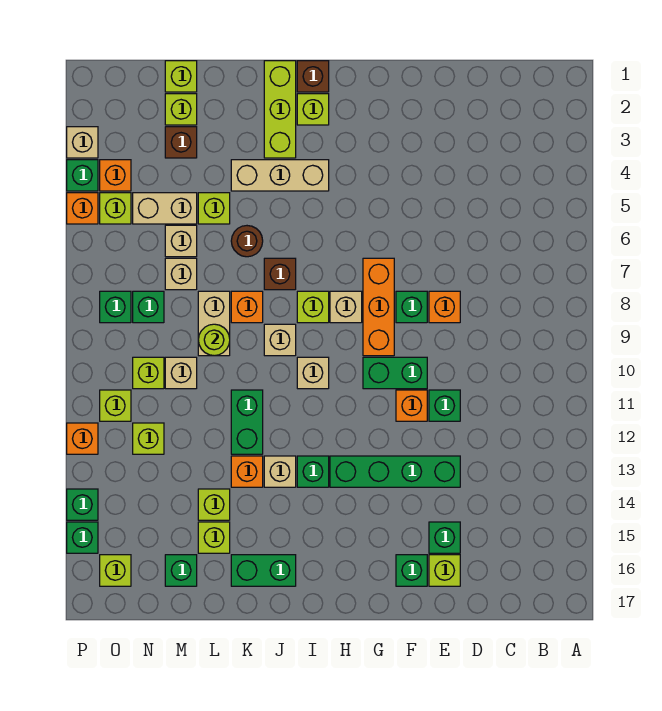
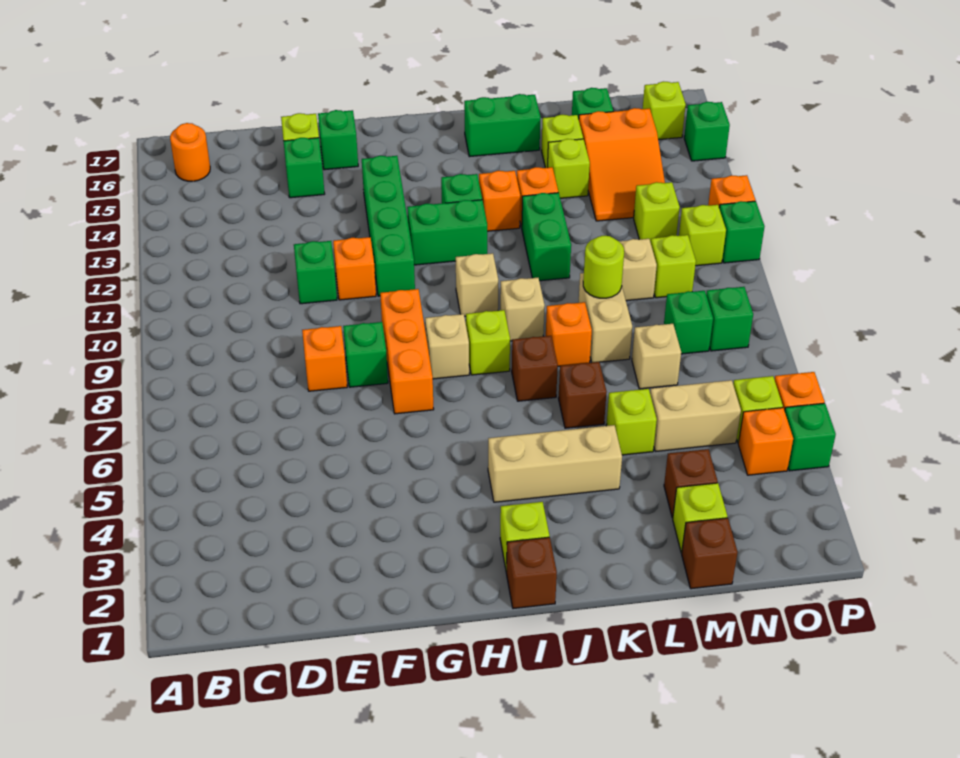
none -> orange round brick B16 level 1
green brick E13:H13 level 1 -> green brick G11:G14 level 1
green brick F10:G10 level 1 -> green brick H12:I12 level 1
lime brick J1:J3 level 1 -> none
tan brick J13 level 1 -> orange brick J13 level 1
brown round brick K6 level 1 -> brown brick K6 level 1
lime brick M1 level 1 -> brown brick M1 level 1
tan brick M6 level 1 -> none
none -> orange slope M13:N15 level 1 top 15
tan brick P3 level 1 -> none
green brick P14 level 1 -> green brick P11 level 1

